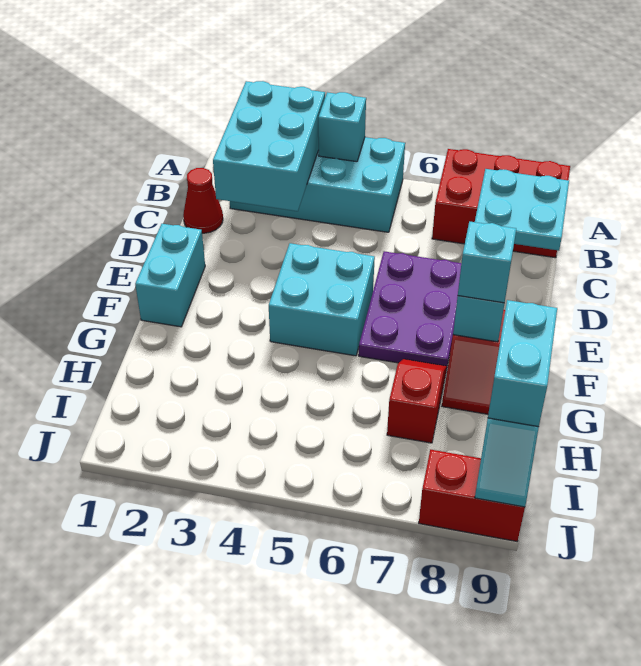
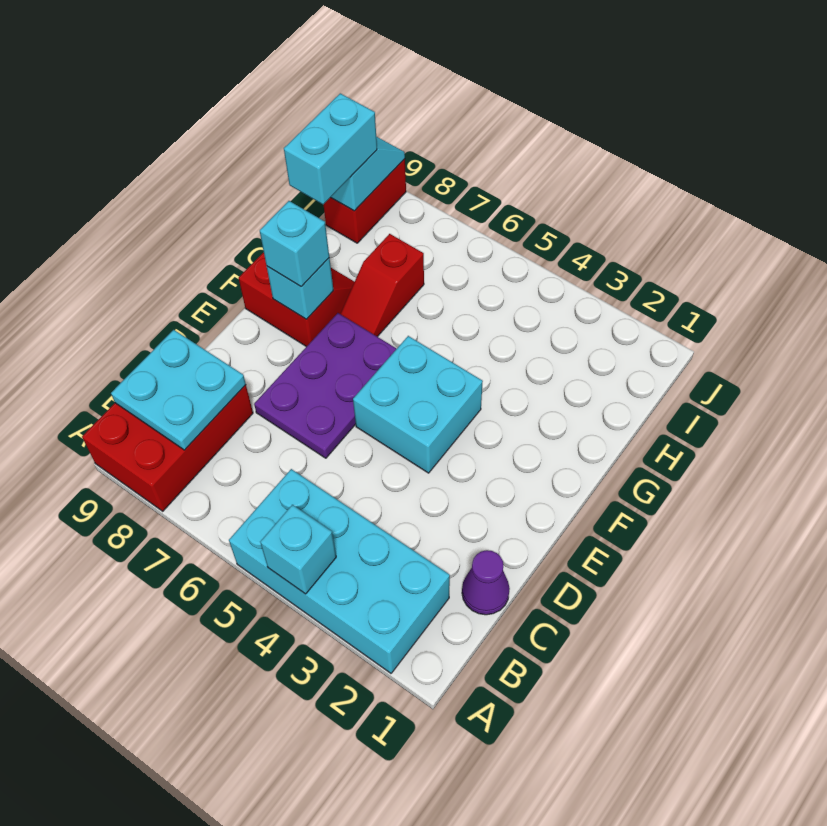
cyan brick A2:C3 level 2 -> none
red brick A7:B9 level 1 -> red brick A8:C9 level 1
red cone C1 level 1 -> purple cone C1 level 1
cyan brick E1:F1 level 1 -> none
red brick J8:J9 level 1 -> red brick I9:J9 level 1

